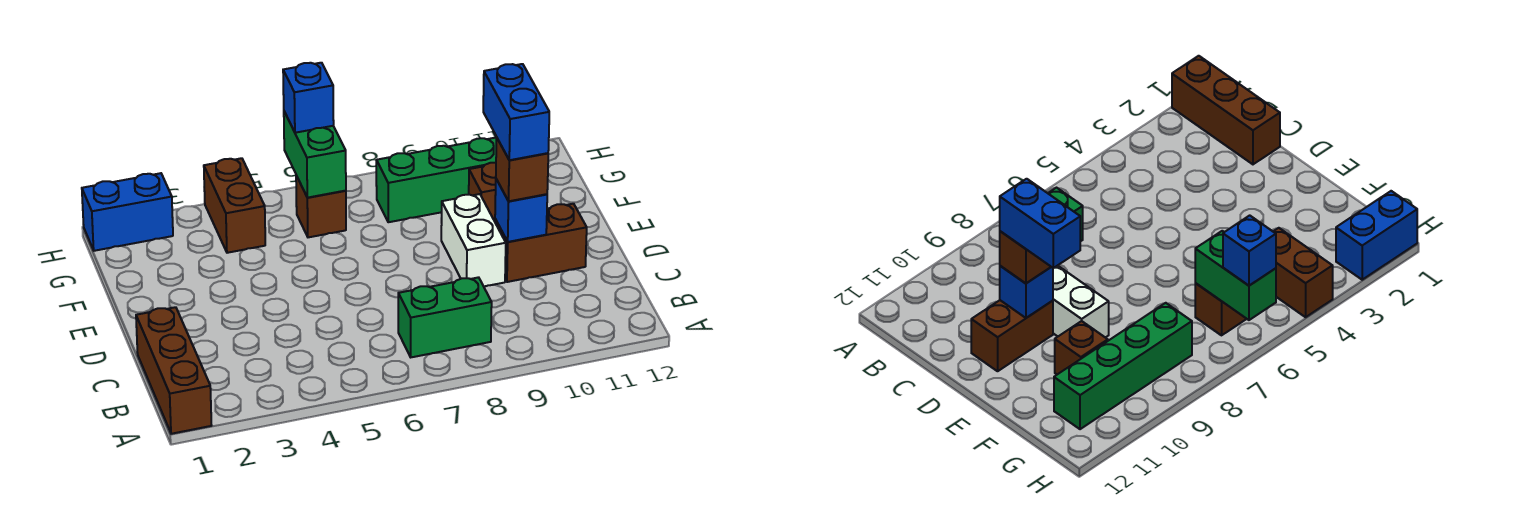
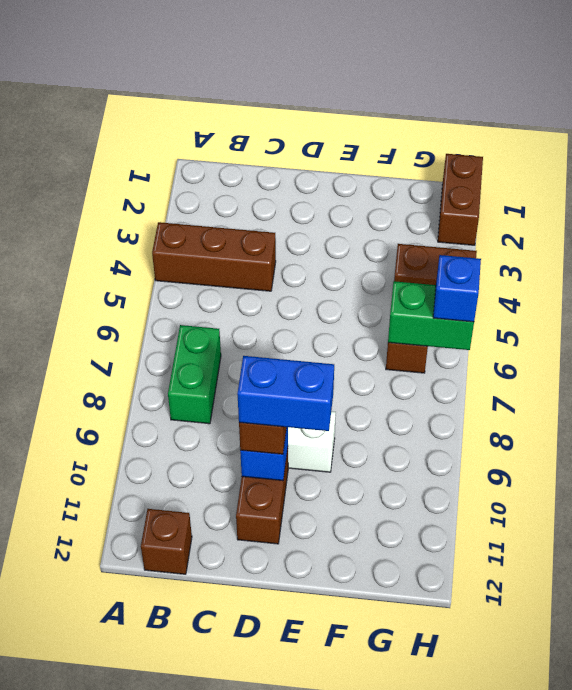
brown brick A1:C1 level 1 -> brown brick A4:C4 level 1
brown brick F10 level 1 -> brown brick B12 level 1
green brick G8:G11 level 1 -> none
blue brick H1:H2 level 1 -> brown brick H1:H2 level 1

